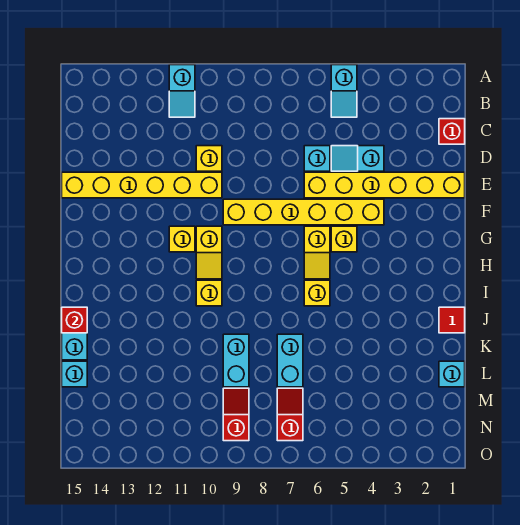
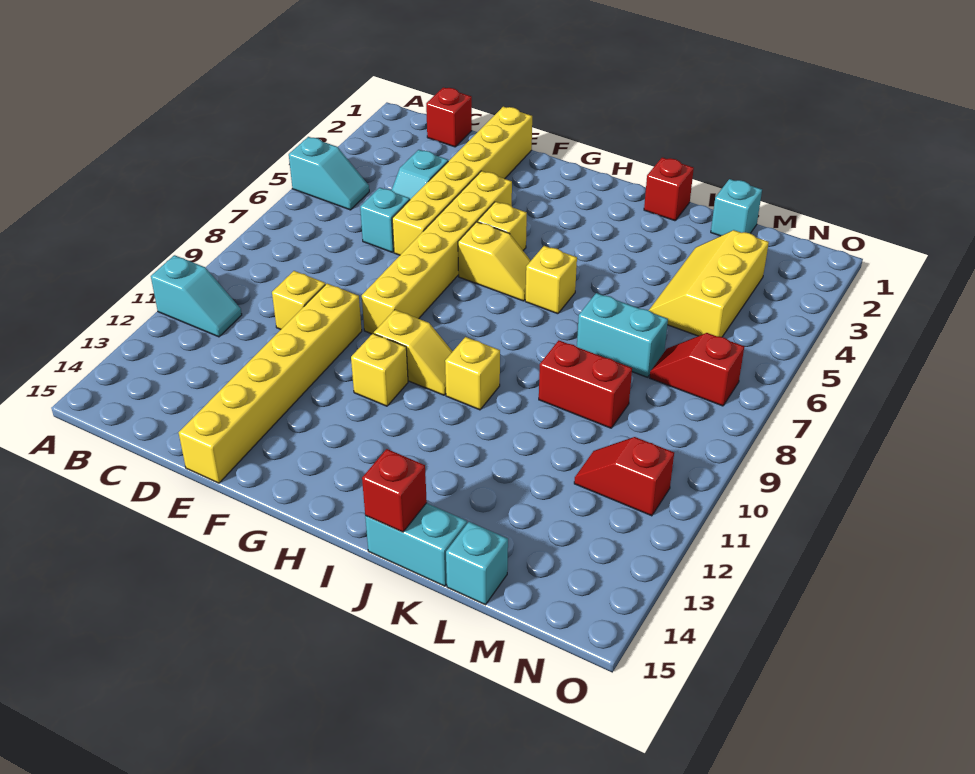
red tile J1 level 1 -> red brick J1 level 1
cyan brick K9:L9 level 1 -> red brick K9:L9 level 1
none -> yellow slope L3:M5 level 1 top M
red slope M9:N9 level 1 top N -> red slope M11:N11 level 1 top N

